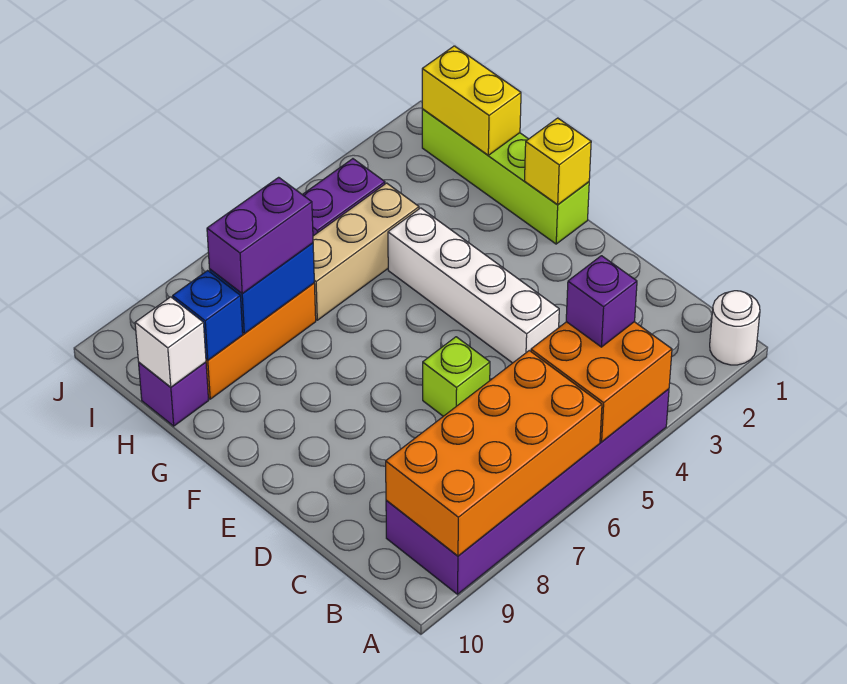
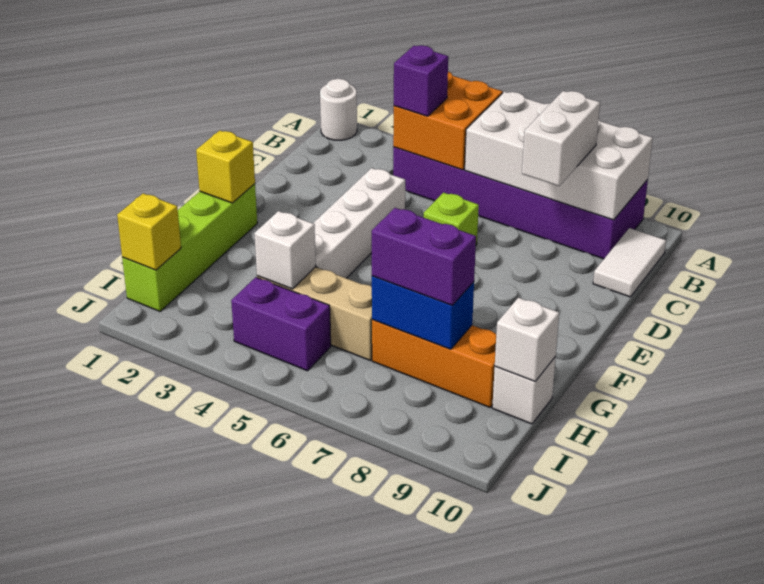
orange brick A6:B9 level 2 -> white brick A6:B9 level 2
none -> white brick B8:C8 level 3
none -> white tile B10:C10 level 1
yellow brick H1:I1 level 2 -> yellow brick I1 level 2
none -> white brick H4 level 2
blue brick H9 level 2 -> none
purple brick H10 level 1 -> white brick H10 level 1

